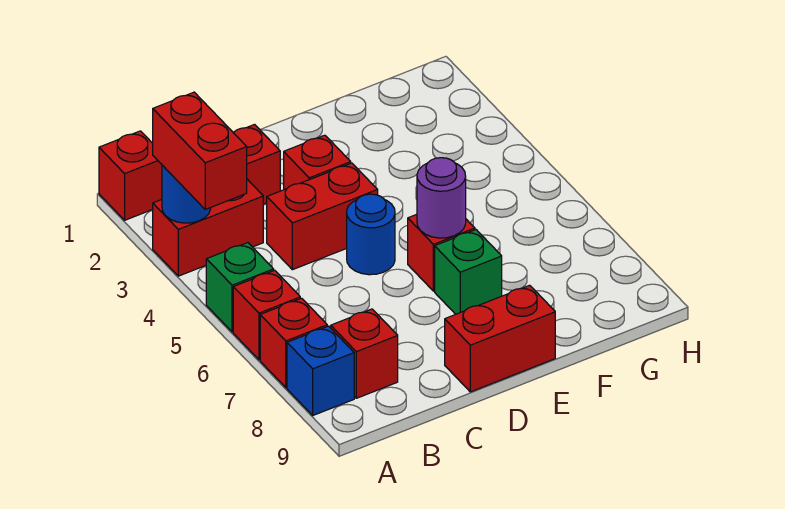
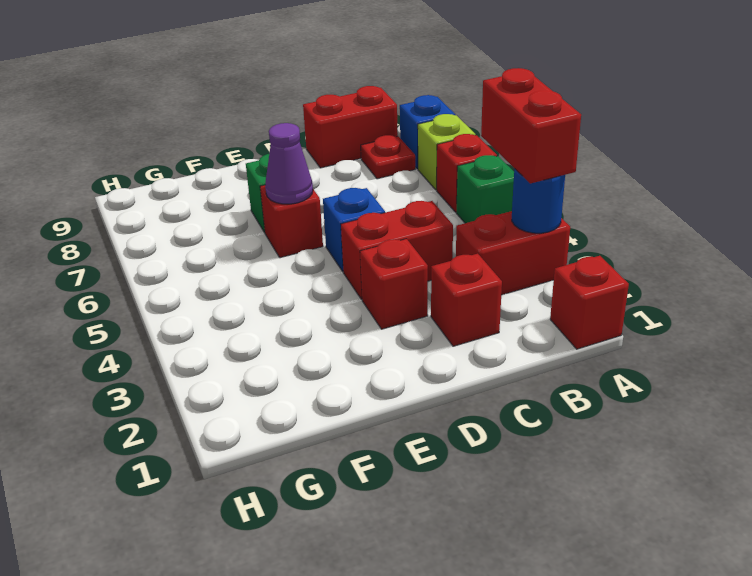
red brick A7 level 1 -> lime brick A7 level 1
red brick B8 level 1 -> red plate B8 level 1
blue round brick D5 level 1 -> blue brick D5 level 1
red brick D9:E9 level 1 -> red brick B9:C9 level 1
purple round brick E6 level 2 -> purple cone E6 level 2

